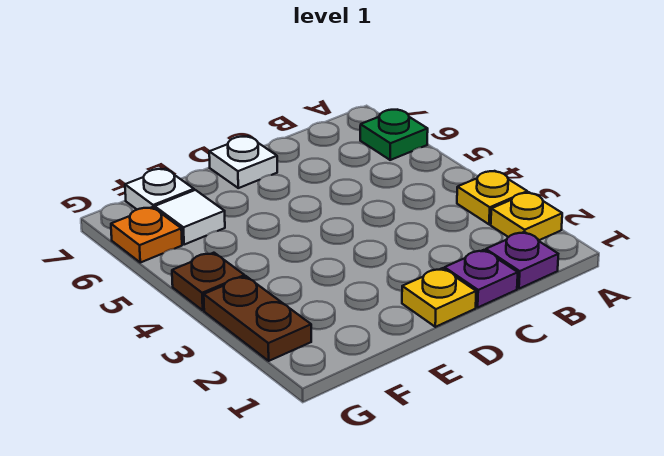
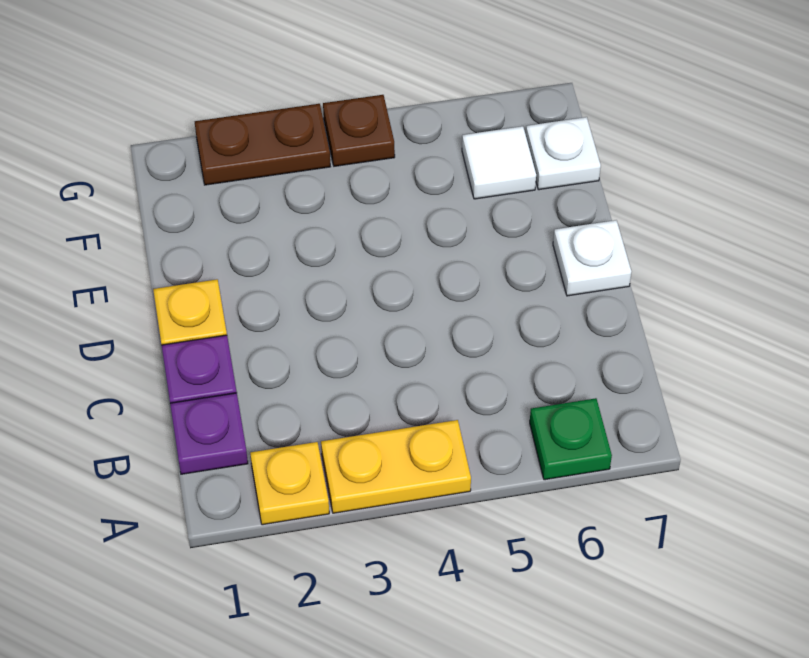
yellow plate A3 level 1 -> yellow plate A3:A4 level 1
orange plate G6 level 1 -> none

